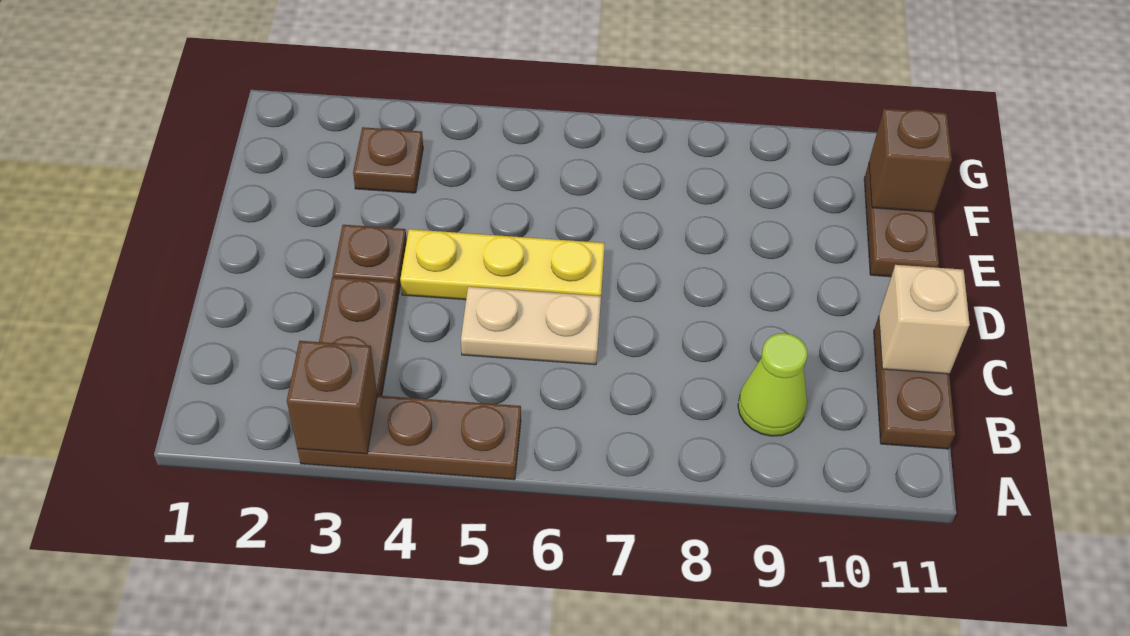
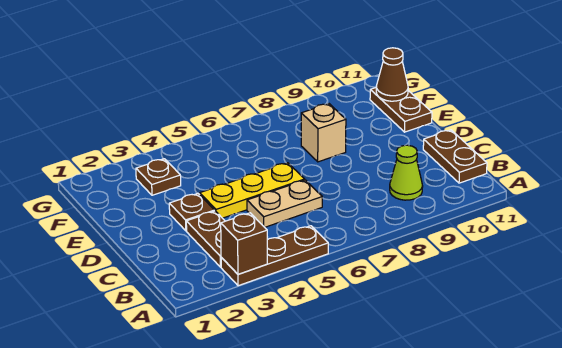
tan brick C11 level 2 -> tan brick E8 level 1
brown brick F11 level 2 -> brown cone F11 level 2

